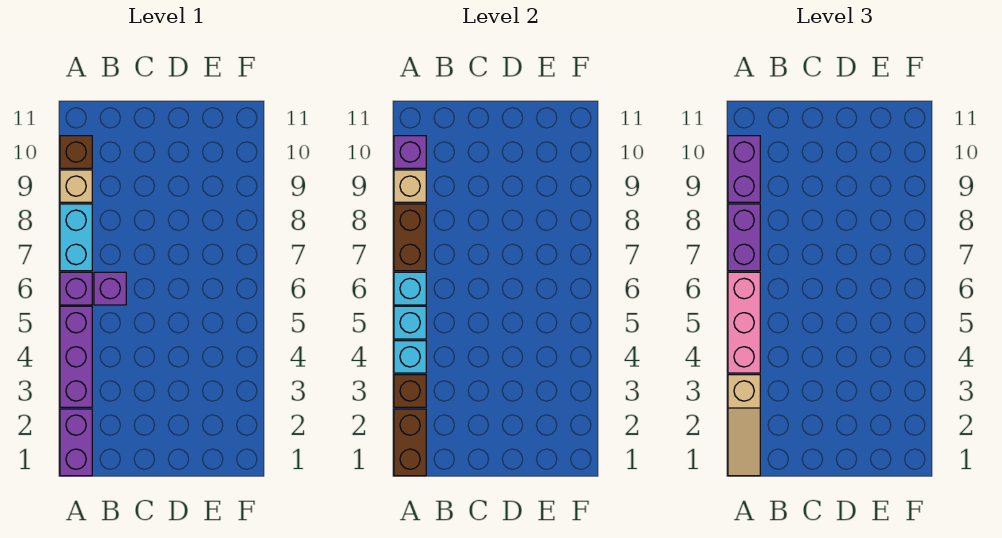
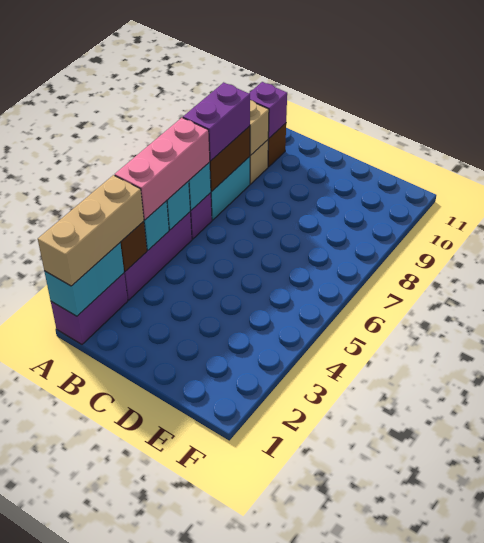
brown brick A1:A2 level 2 -> cyan brick A1:A2 level 2
tan slope A1:A3 level 3 top 3 -> tan brick A1:A3 level 3
purple brick A9:A10 level 3 -> none
purple brick B6 level 1 -> none

